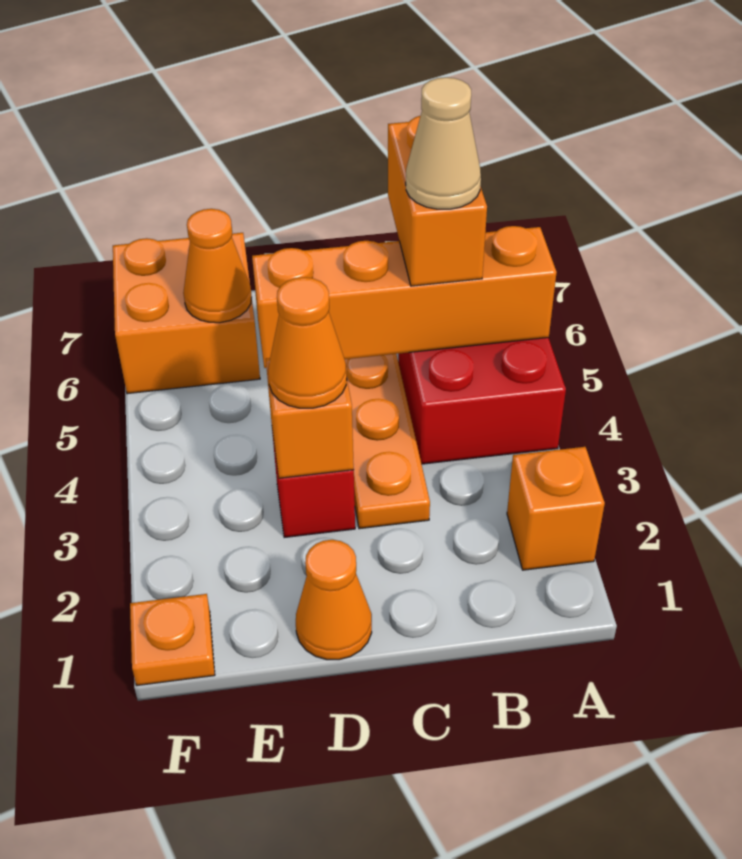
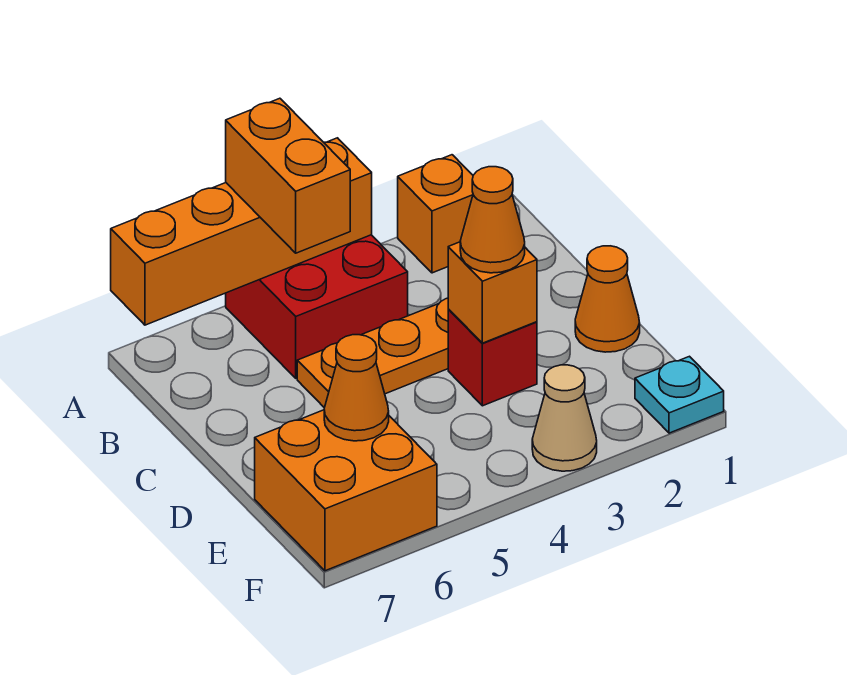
orange brick A5:D5 level 2 -> orange brick A4:A7 level 2
orange brick B5:B6 level 3 -> orange brick A5:B5 level 3
tan cone B5 level 4 -> tan cone F3 level 1
orange plate F1 level 1 -> cyan plate F1 level 1

